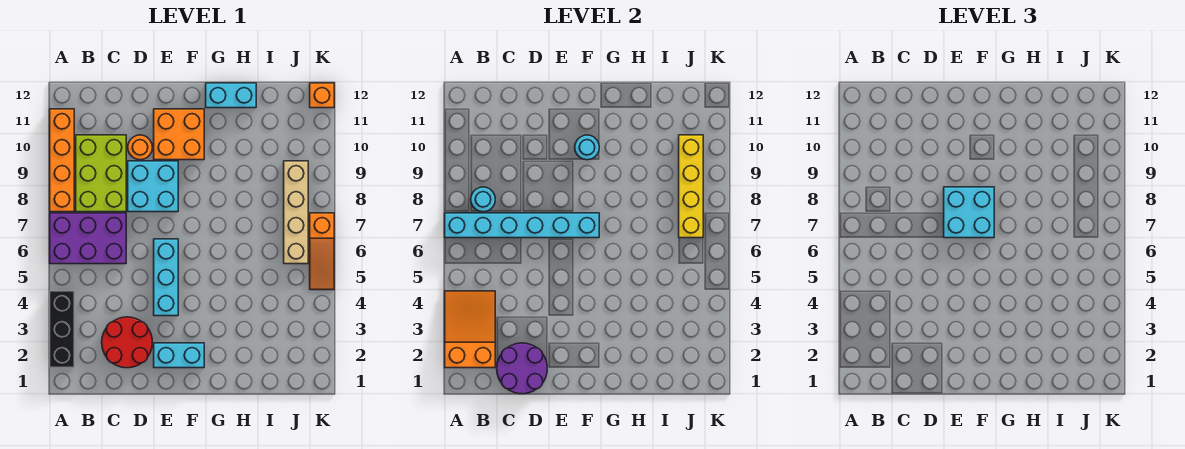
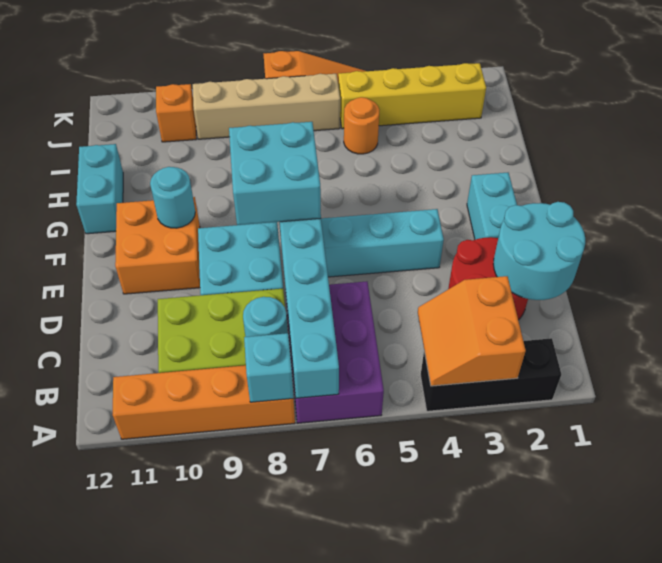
orange slope A2:B4 level 2 top 2 -> orange slope A3:B4 level 2 top 3
none -> cyan brick A8 level 2
purple round brick C1:D2 level 2 -> cyan round brick C1:D2 level 2
orange round brick D10 level 1 -> orange round brick I5 level 1
yellow brick J7:J10 level 2 -> yellow brick J2:J5 level 1
orange brick K12 level 1 -> orange brick J10 level 1

